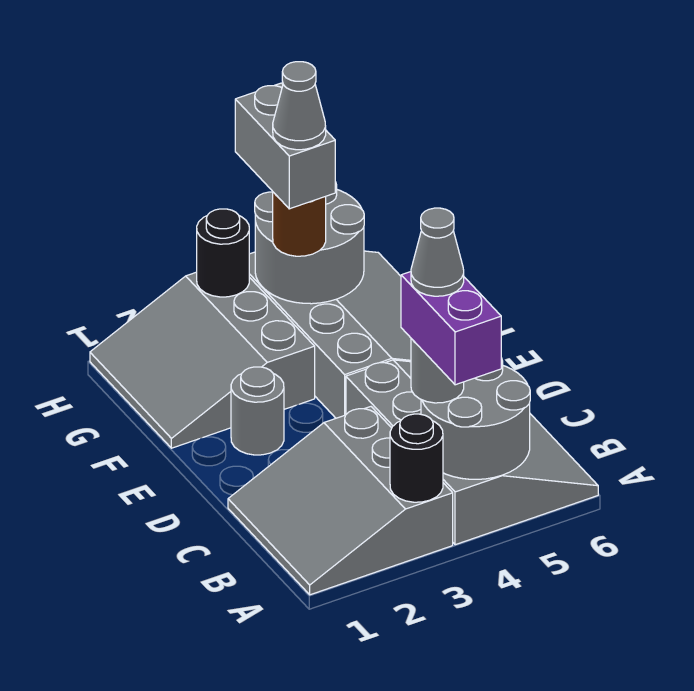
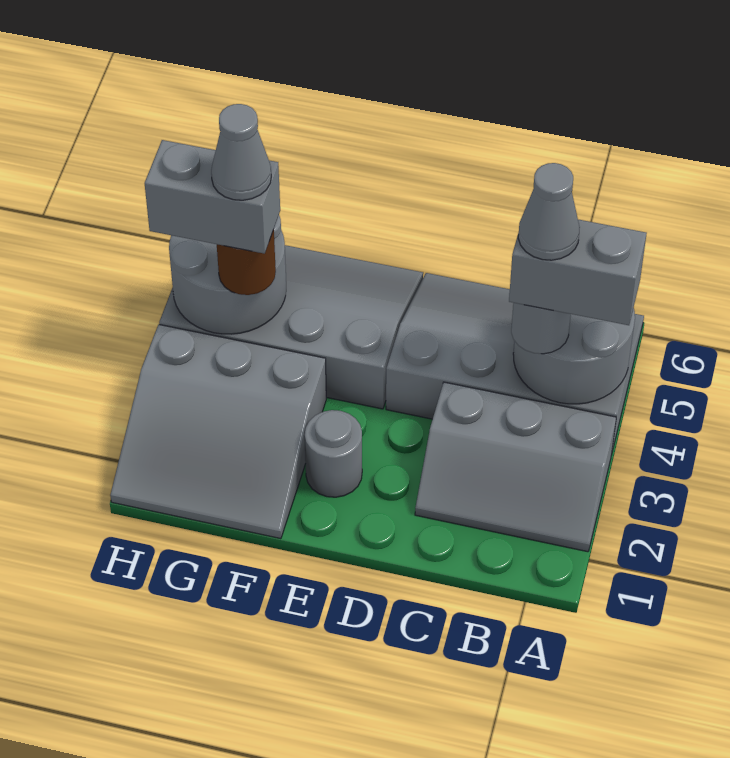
grey slope A1:C3 level 1 top 3 -> grey slope A2:C3 level 1 top 3
black round brick A3 level 2 -> none
purple brick A4:B4 level 4 -> grey brick A4:B4 level 4
black round brick H3 level 2 -> none

